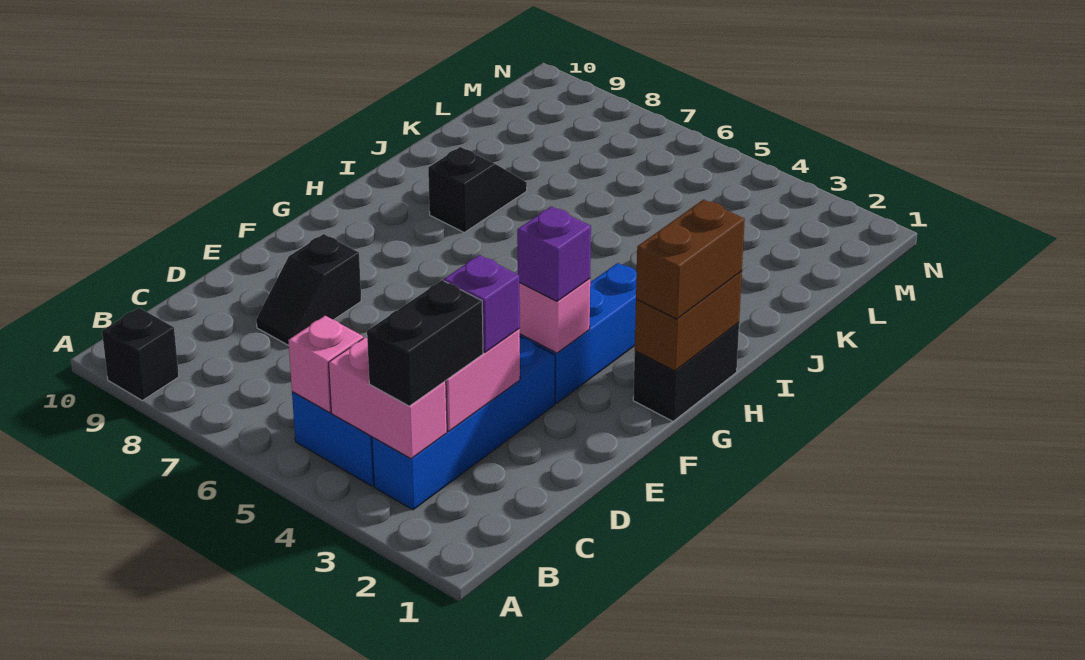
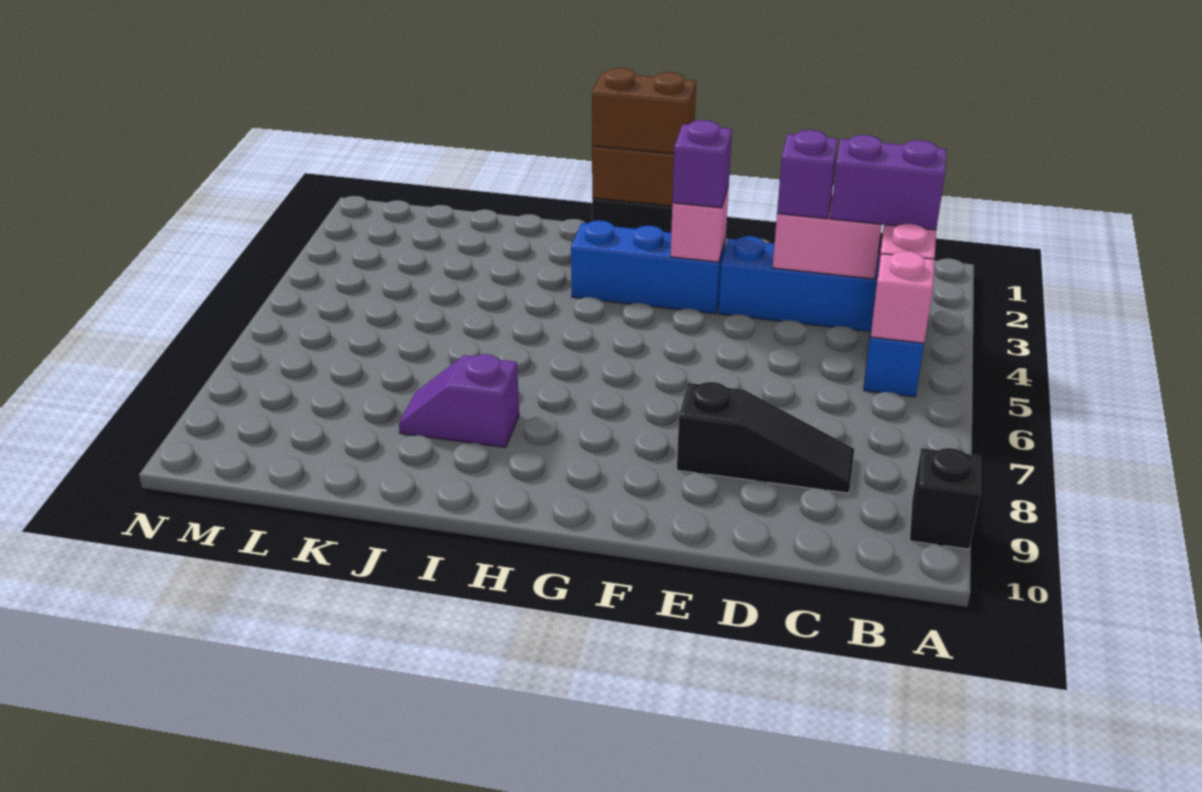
black brick B3:C3 level 3 -> purple brick B3:C3 level 3
black slope D8:E8 level 1 top E -> black slope C8:E8 level 1 top E
black slope I8:J8 level 1 top I -> purple slope I8:J8 level 1 top I

